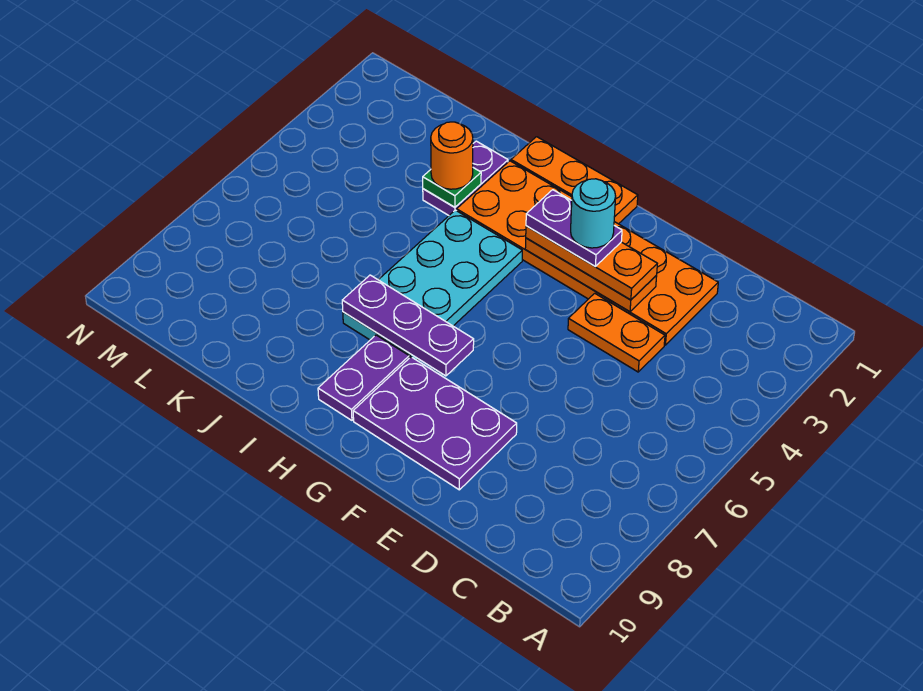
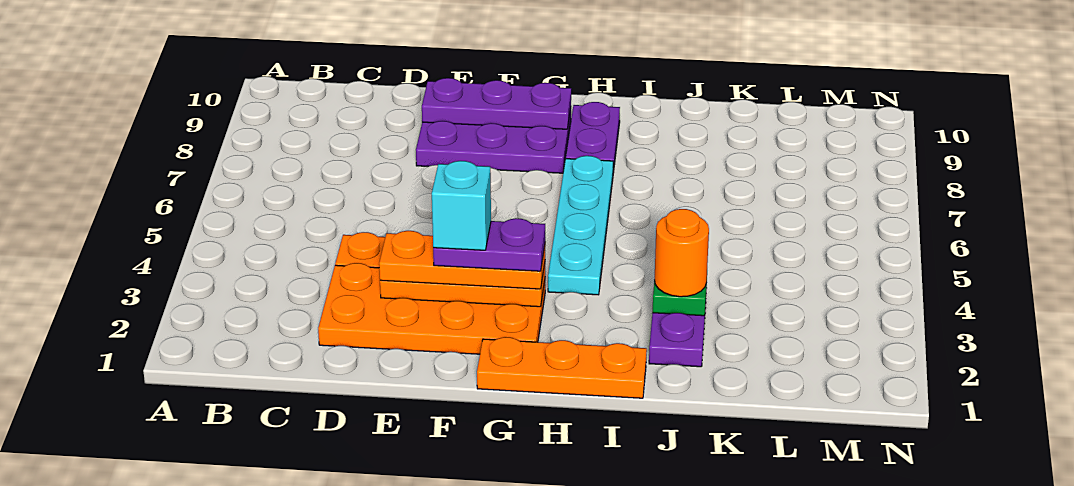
orange plate D2:I3 level 1 -> orange plate D2:G3 level 1
cyan round brick F3 level 5 -> cyan brick F3 level 5
purple plate G7:I7 level 2 -> purple plate E9:G9 level 2
cyan plate H4:I7 level 1 -> cyan plate H4:H7 level 1

